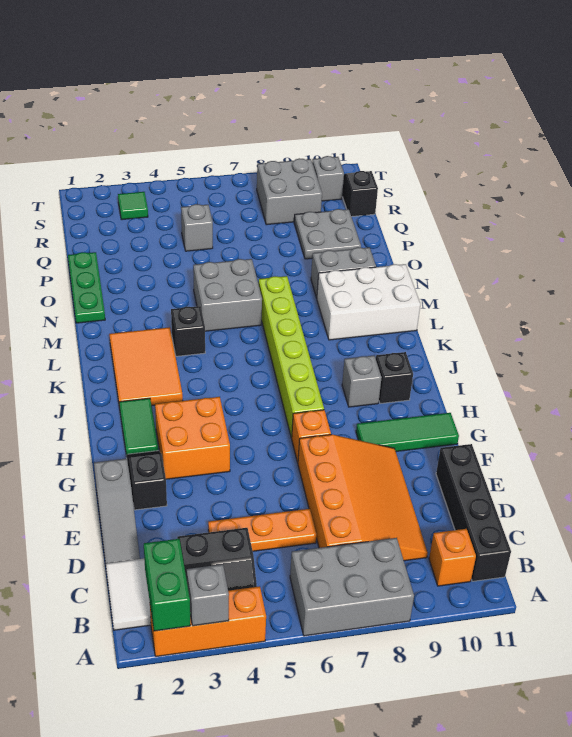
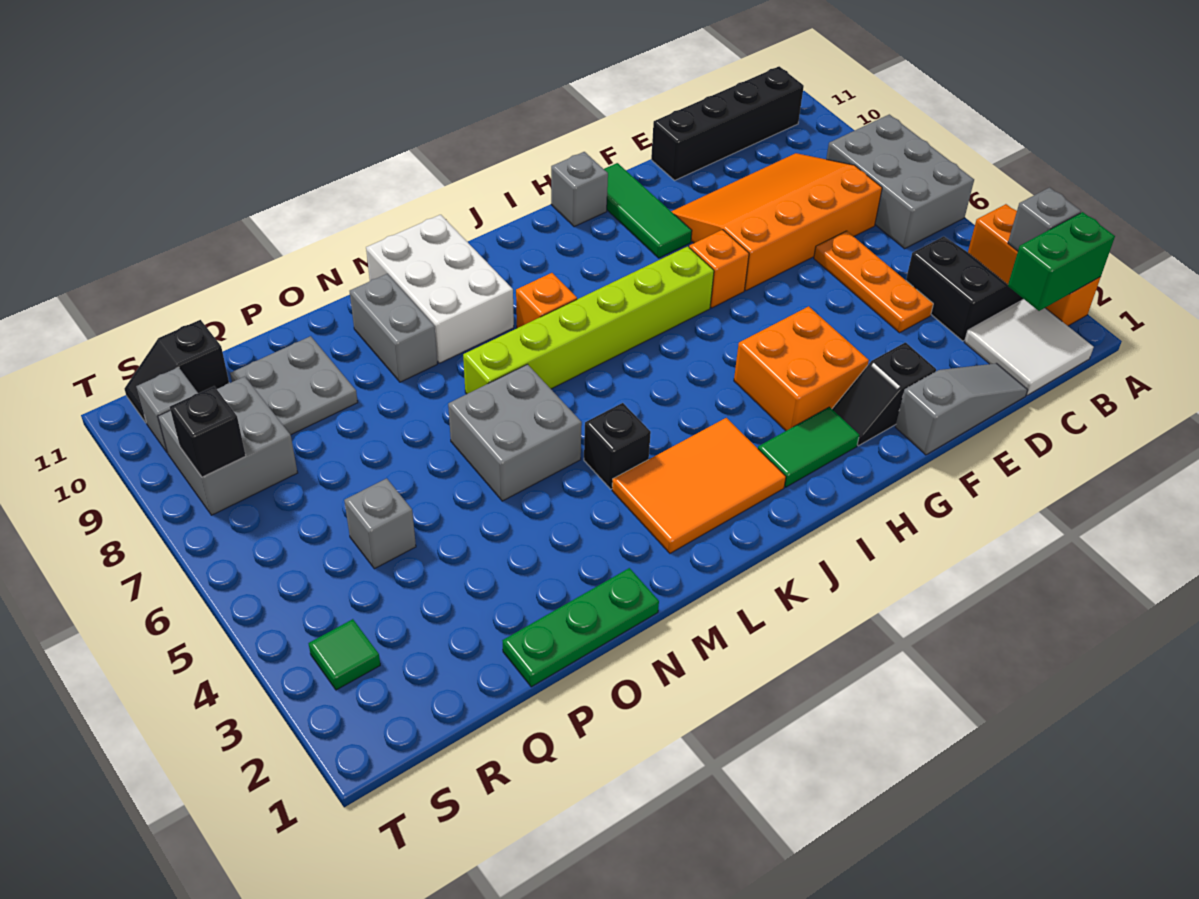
orange brick B10 level 1 -> orange brick K8 level 1
grey brick I9 level 1 -> grey brick H11 level 1
black brick I10 level 1 -> black brick S8 level 2

